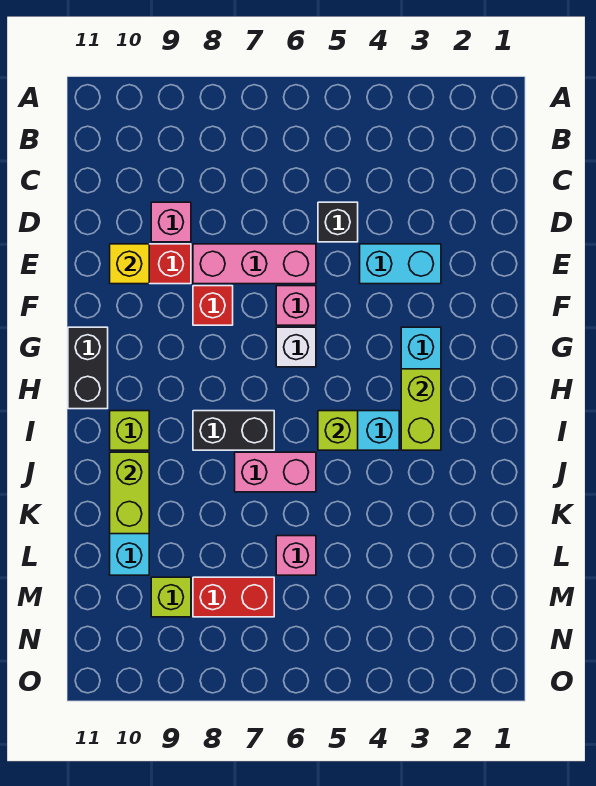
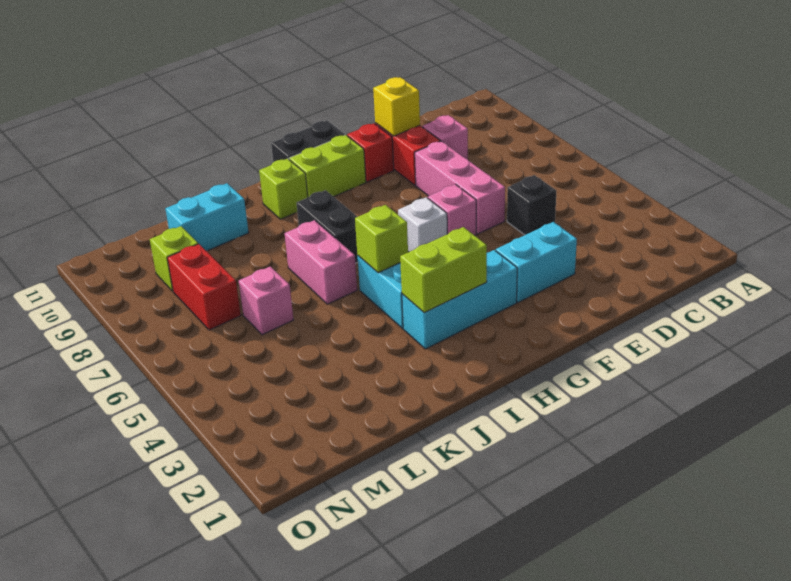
cyan brick E3:E4 level 1 -> cyan brick E3:F3 level 1
red brick F8 level 1 -> red brick F10 level 1
lime brick J10:K10 level 2 -> lime brick G10:H10 level 1

